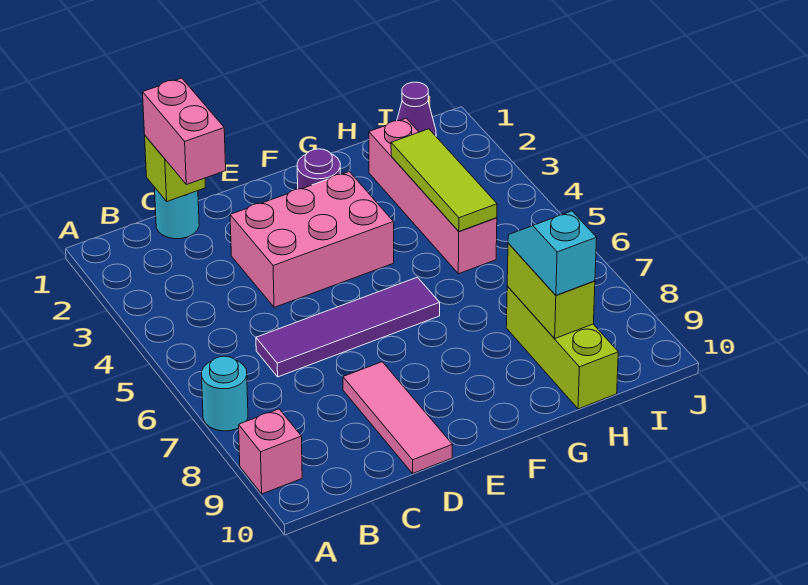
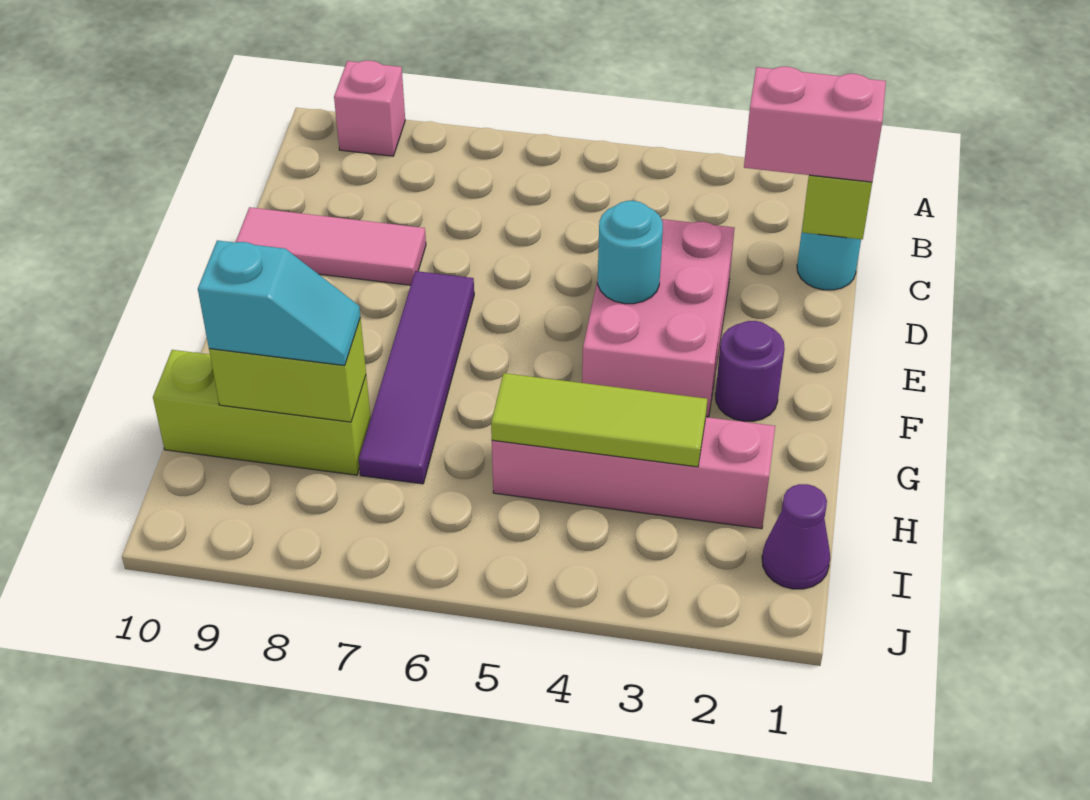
cyan round brick A7 level 1 -> cyan round brick E4 level 2
purple tile C6:F6 level 1 -> purple tile E7:H7 level 1

